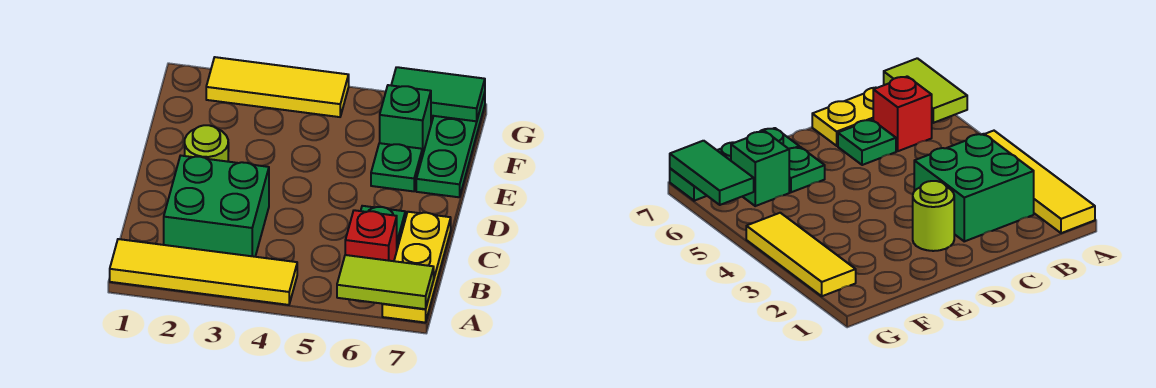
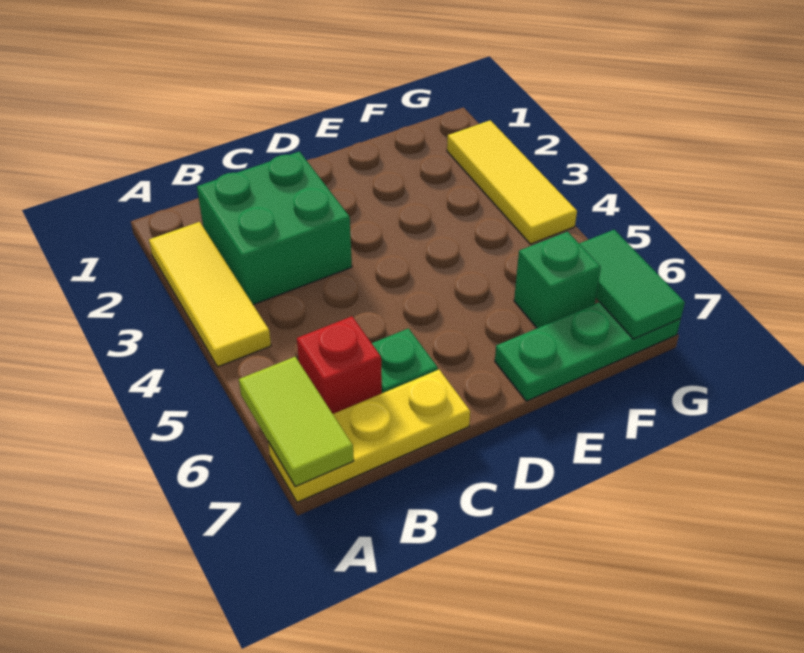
yellow tile A1:A4 level 1 -> yellow tile A2:A4 level 1
lime round brick D2 level 1 -> none
green plate E6 level 1 -> none

